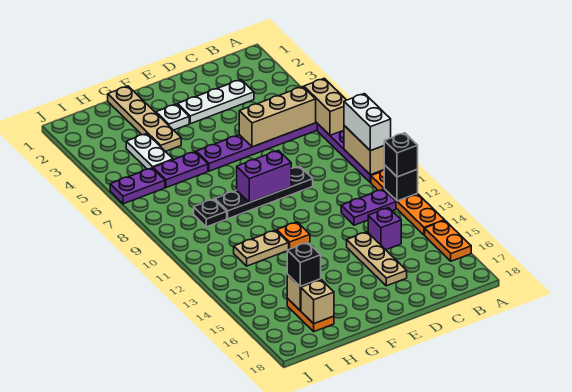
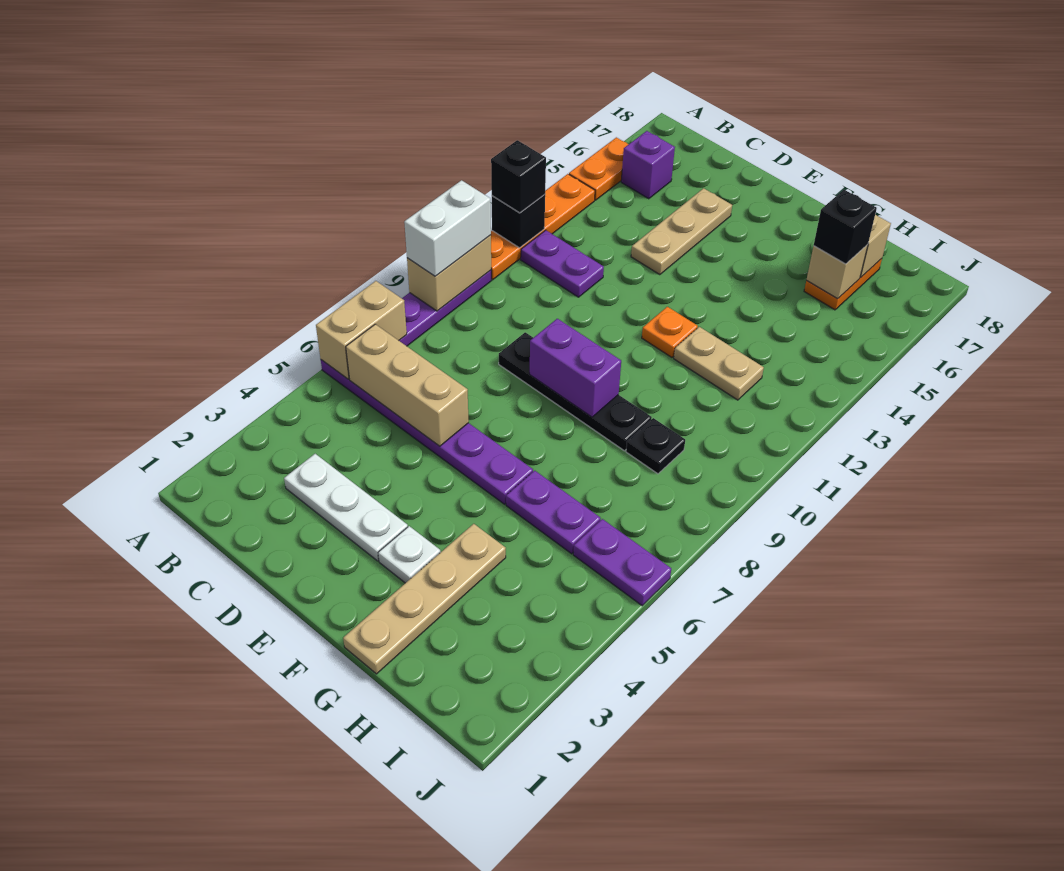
purple brick C14 level 1 -> purple brick B16 level 1
white plate H4:H5 level 1 -> none

